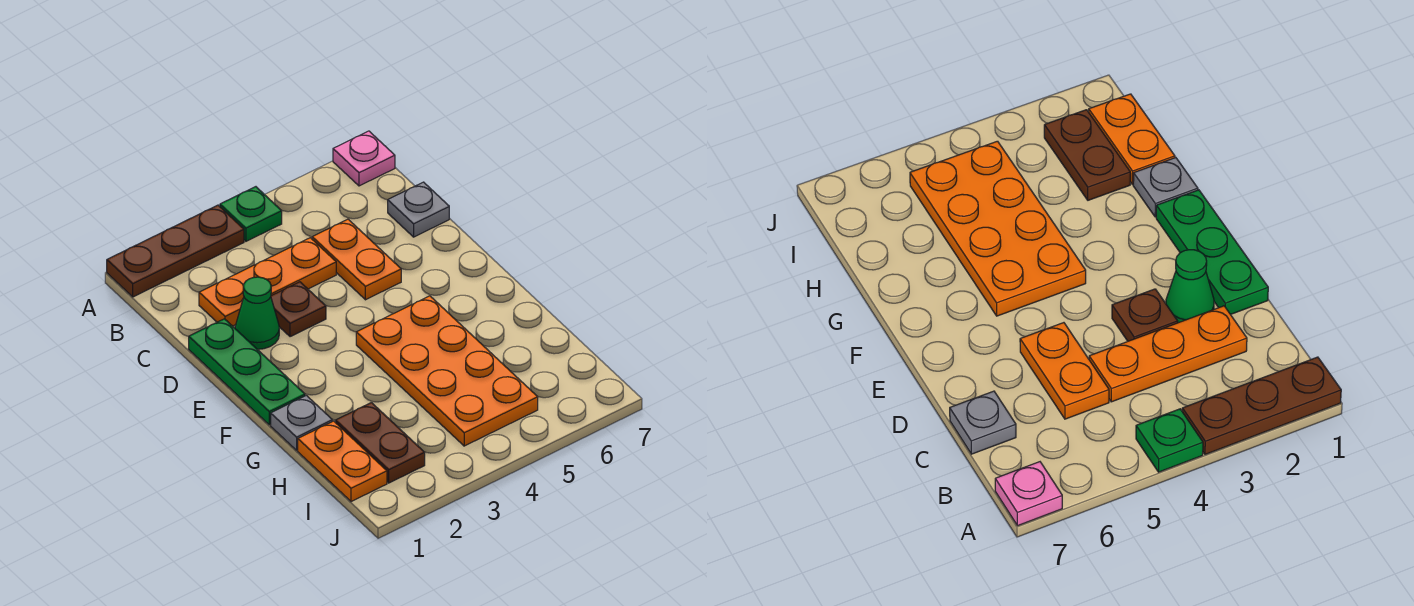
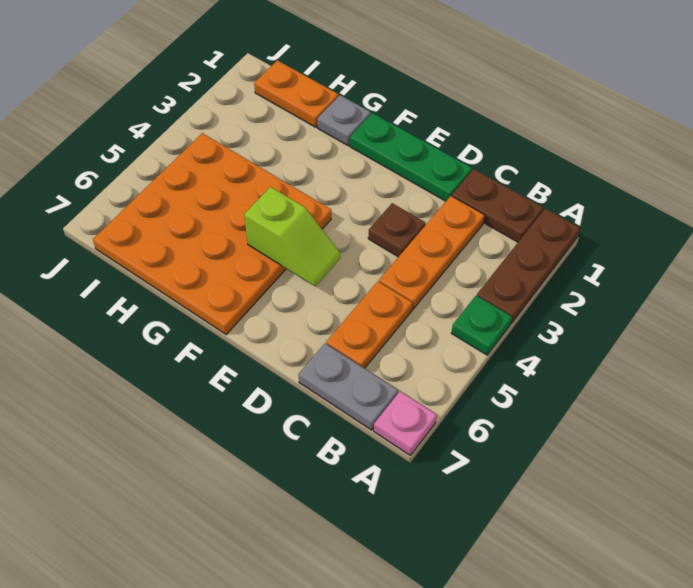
orange plate C5:D5 level 1 -> orange plate C5:C6 level 1
grey plate C7 level 1 -> grey plate B7:C7 level 1
green cone D2 level 1 -> none
none -> lime slope E5:F5 level 2 top F
orange plate F4:I5 level 1 -> orange plate F4:I7 level 1
brown plate H2:I2 level 1 -> brown plate B1:C1 level 1

